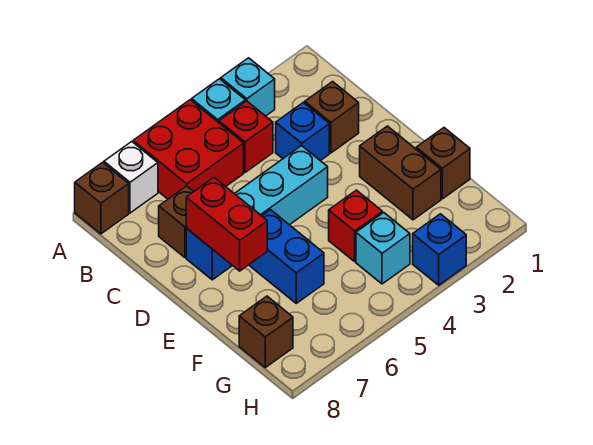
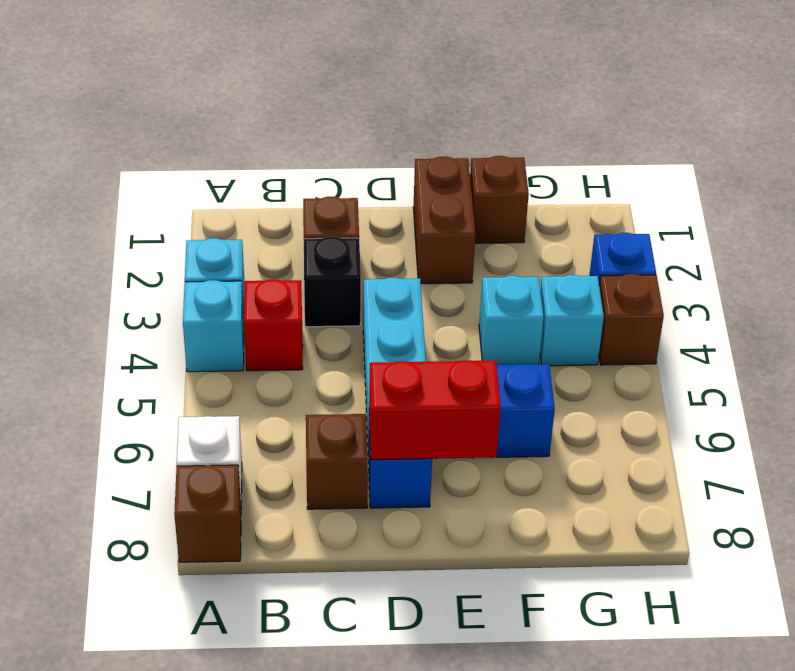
red brick A5:B6 level 1 -> none
blue brick C3 level 1 -> black brick C3 level 1
brown brick E2:F2 level 1 -> brown brick E1:E2 level 1
red brick F4 level 1 -> cyan brick F4 level 1
brown brick G8 level 1 -> brown brick H4 level 1

